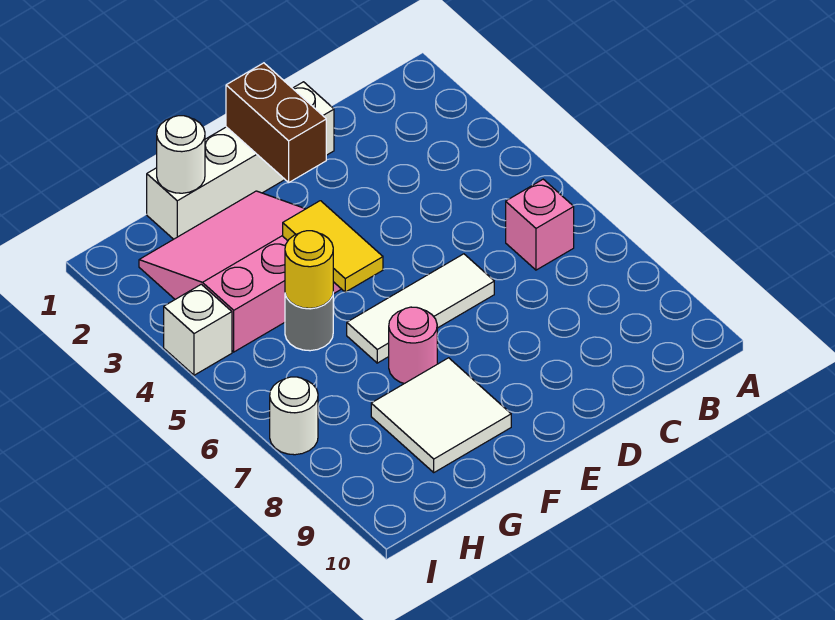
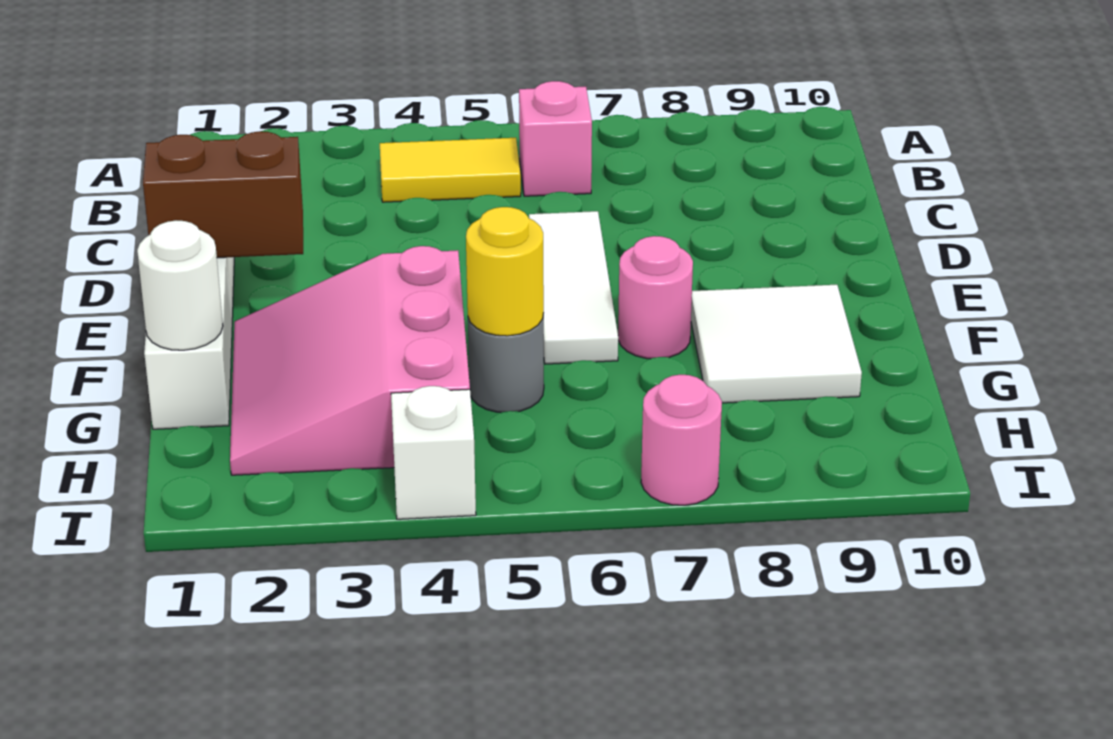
yellow tile F4:F5 level 2 -> yellow tile B4:B5 level 1
white round brick I7 level 1 -> pink round brick I7 level 1

